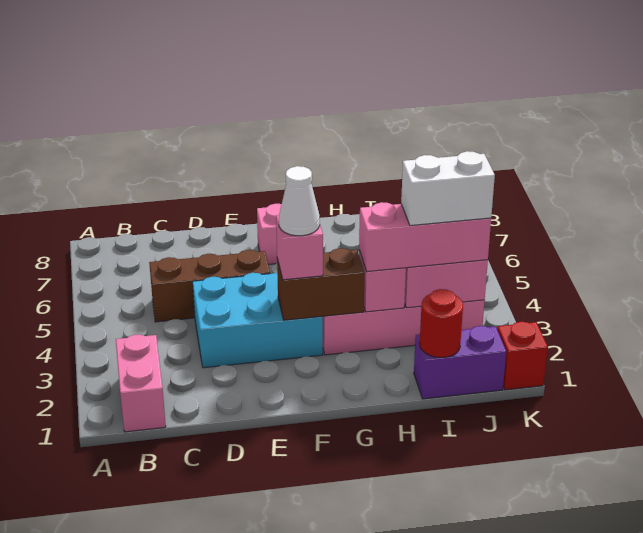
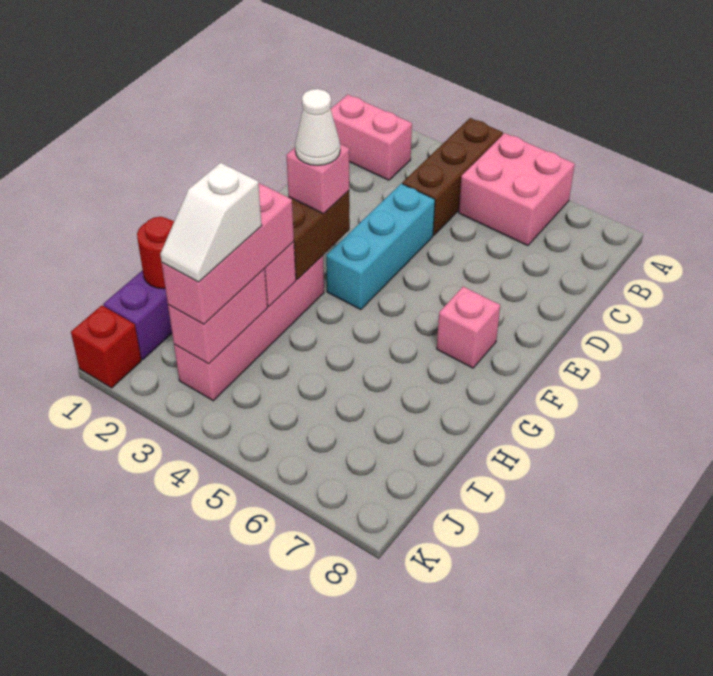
none -> pink brick A5:B6 level 1
brown brick C5:E5 level 1 -> brown brick A4:C4 level 1
cyan brick D3:F4 level 1 -> cyan brick D4:F4 level 1
white brick I3:J3 level 4 -> white slope I3:J3 level 4 top I

